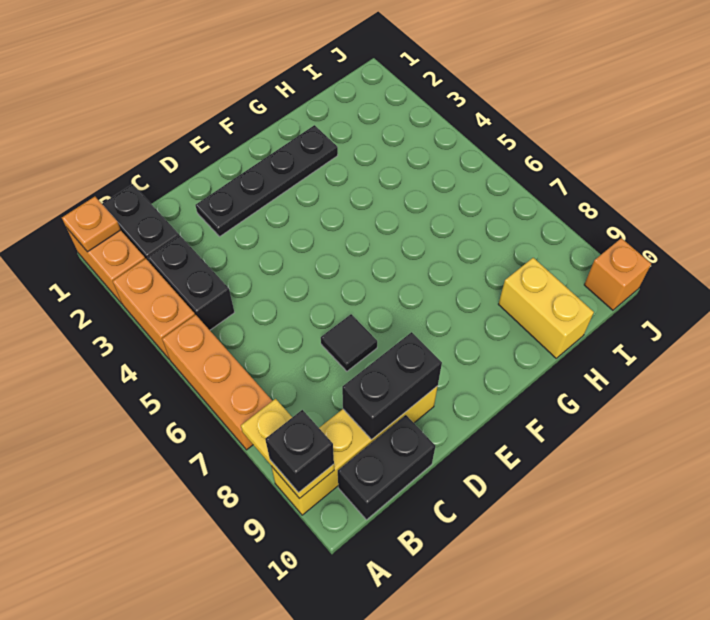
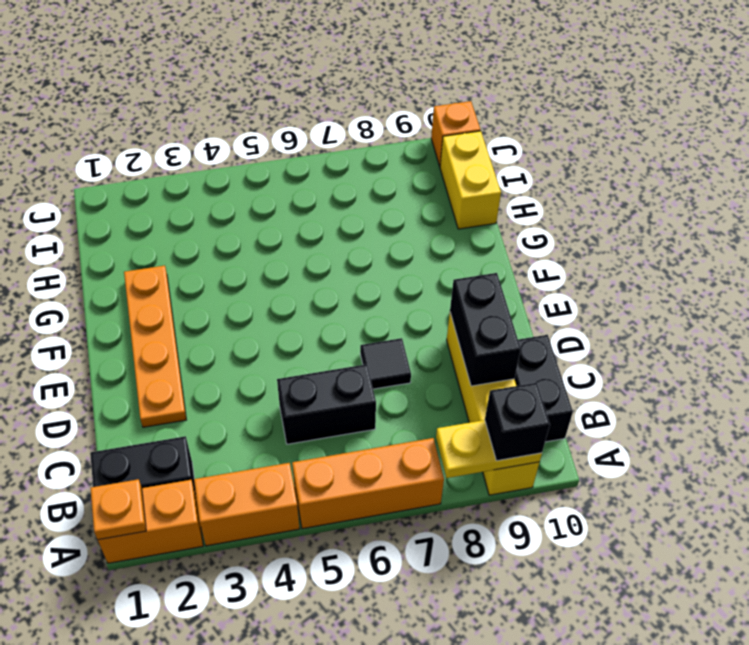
black brick B3:B4 level 1 -> black brick C5:C6 level 1
black plate D2:G2 level 1 -> orange plate D2:G2 level 1
yellow brick H9:H10 level 1 -> yellow brick H10:I10 level 1

